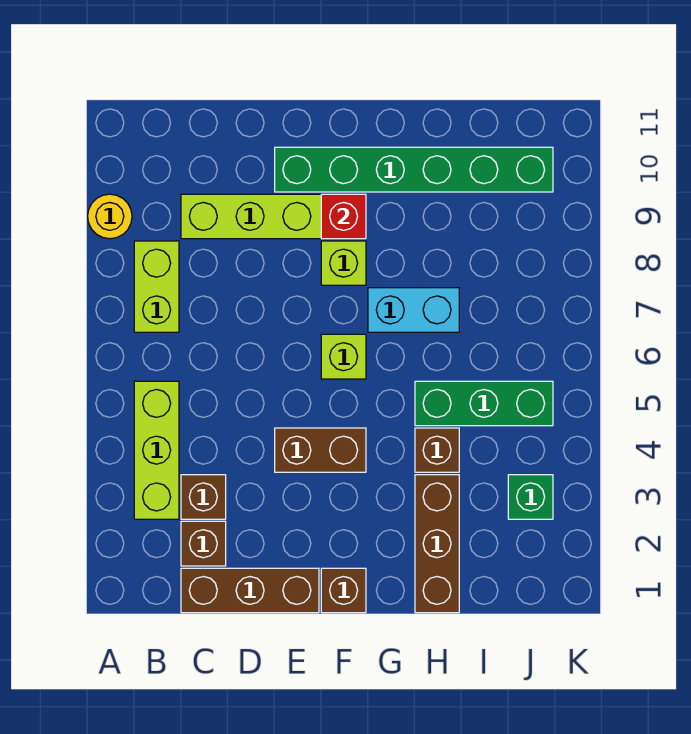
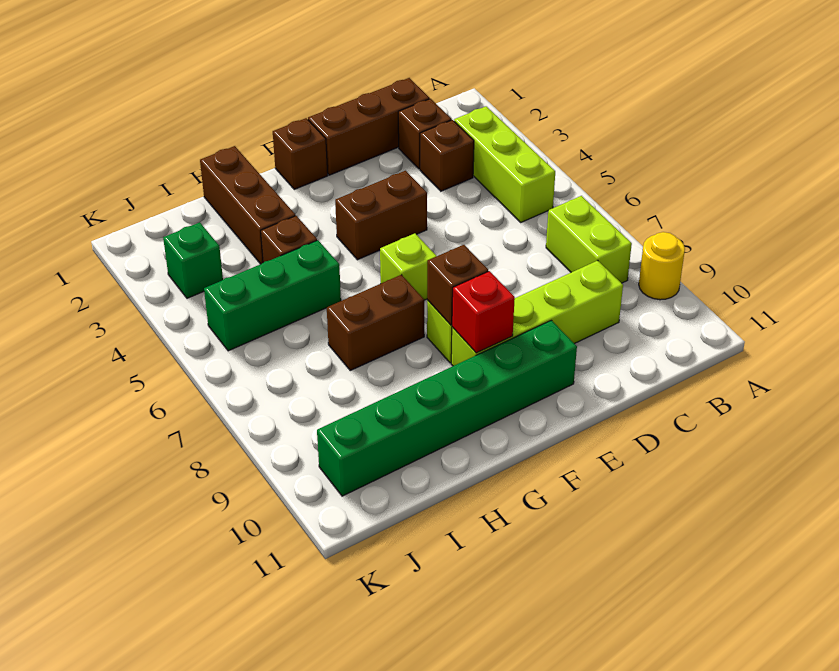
none -> brown brick F8 level 2
cyan brick G7:H7 level 1 -> brown brick G7:H7 level 1

